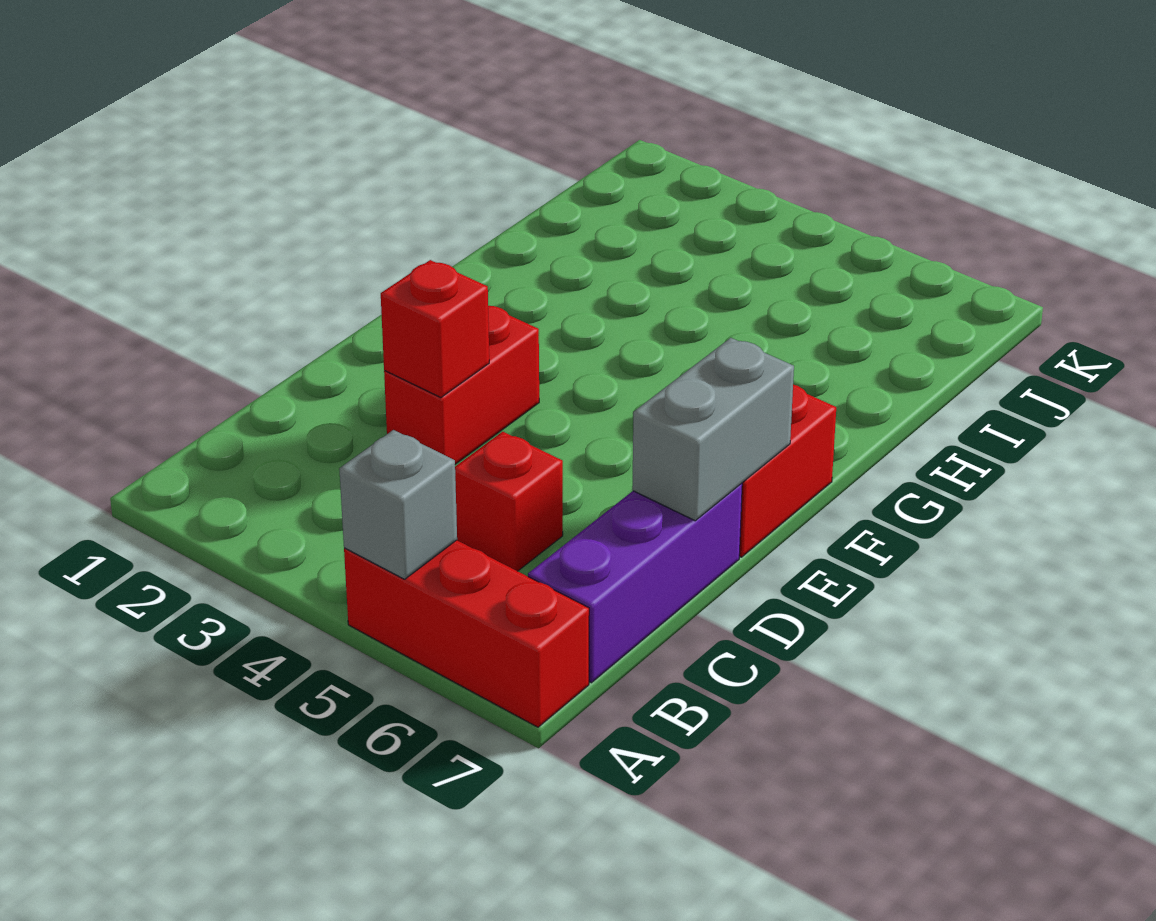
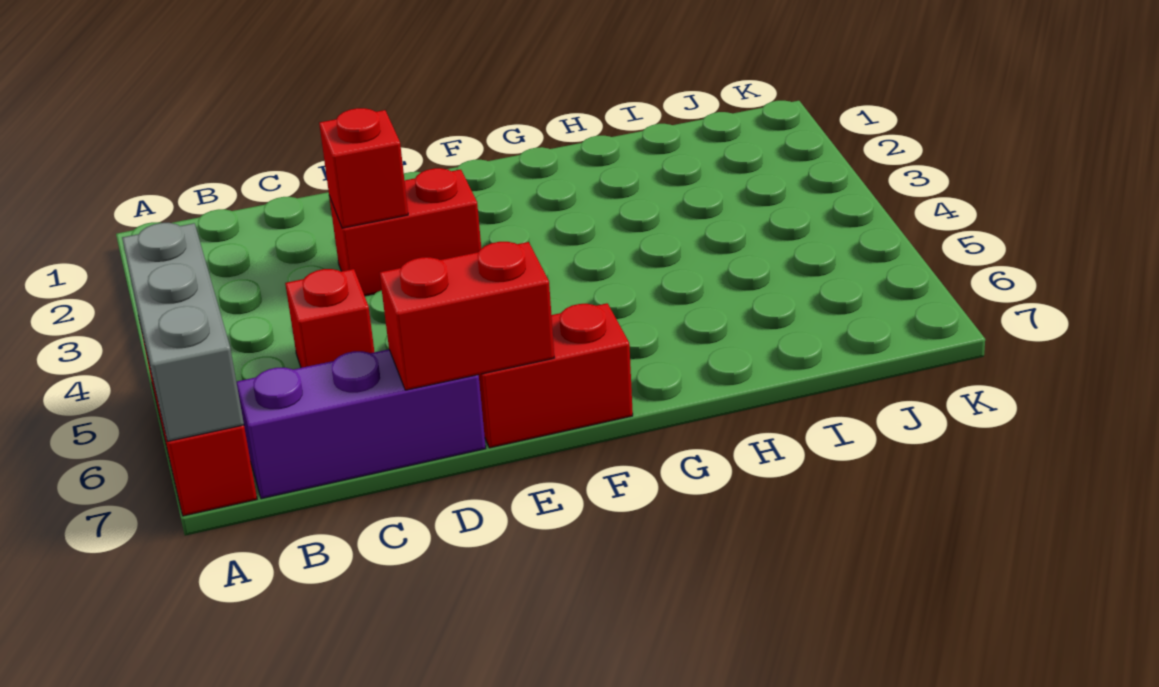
grey brick A5 level 2 -> grey brick A5:A7 level 2
grey brick D7:E7 level 2 -> red brick D7:E7 level 2

